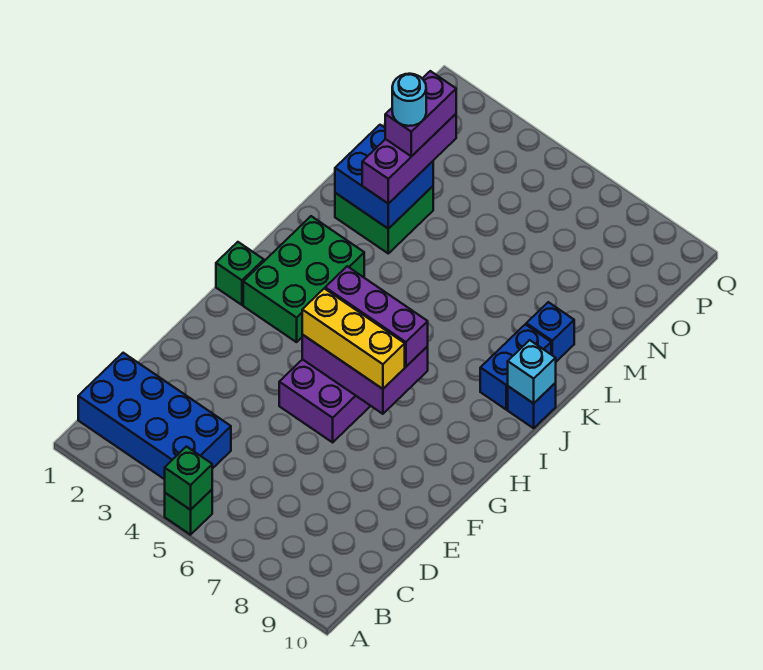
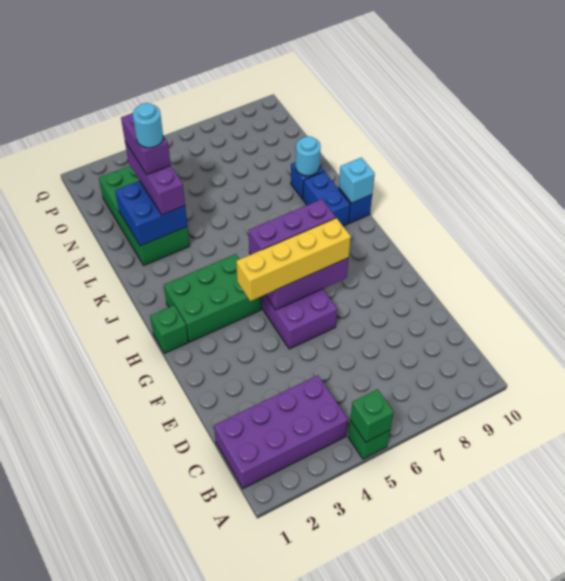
blue brick B1:C4 level 1 -> purple brick B1:C4 level 1
yellow brick G5:G7 level 3 -> yellow brick G4:G7 level 3
green brick H2:J3 level 1 -> green brick H2:I4 level 1
green brick L2:M3 level 1 -> green brick L2:O3 level 1
none -> cyan round brick L9 level 2

